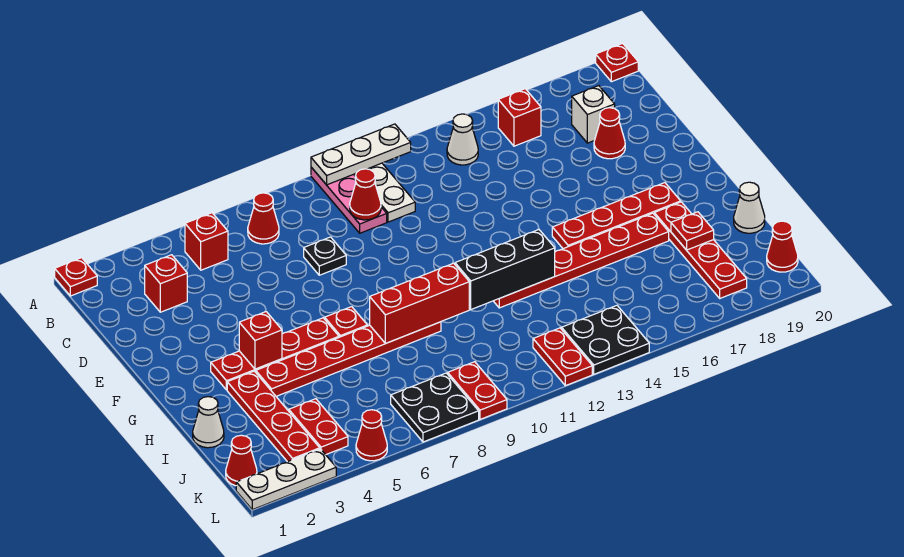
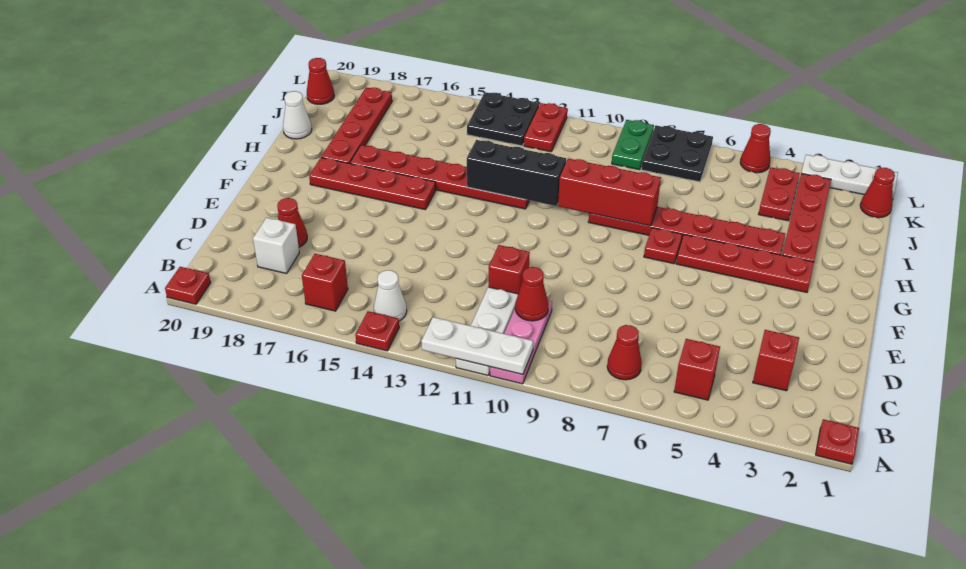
black plate D8 level 1 -> none
red brick G4 level 2 -> red brick D11 level 1
white cone I1 level 1 -> none
red plate I18 level 2 -> red plate A14 level 1
red plate K9:L9 level 1 -> green plate K9:L9 level 1

